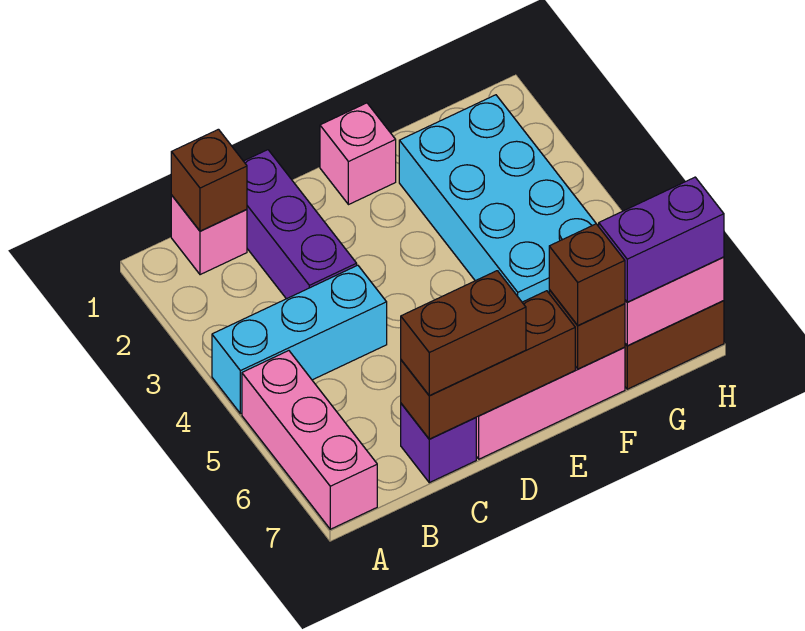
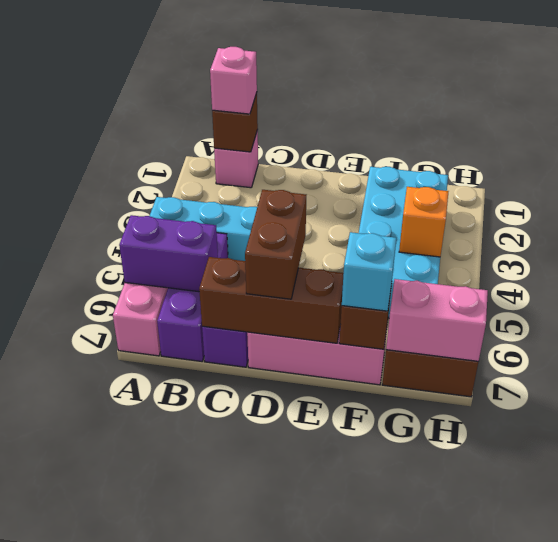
purple brick C1:C3 level 1 -> purple brick B5:B7 level 1
brown brick C7:D7 level 3 -> brown brick D6:D7 level 3
pink brick E1 level 1 -> pink brick B1 level 3
brown brick F7 level 3 -> cyan brick F7 level 3
none -> orange brick G4 level 2
purple brick G7:H7 level 3 -> purple brick A6:B6 level 2

